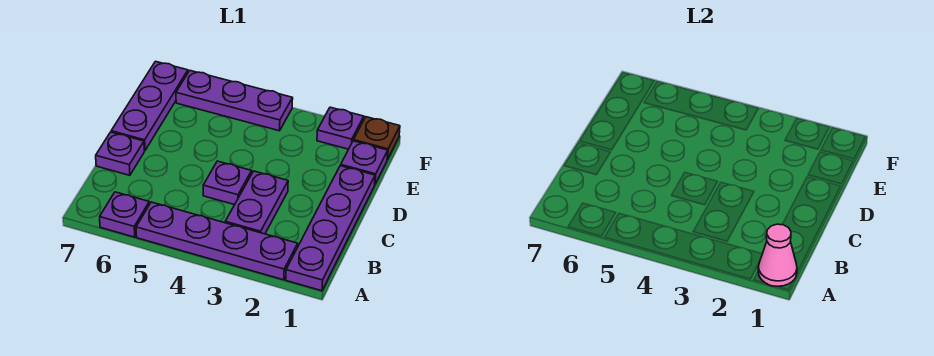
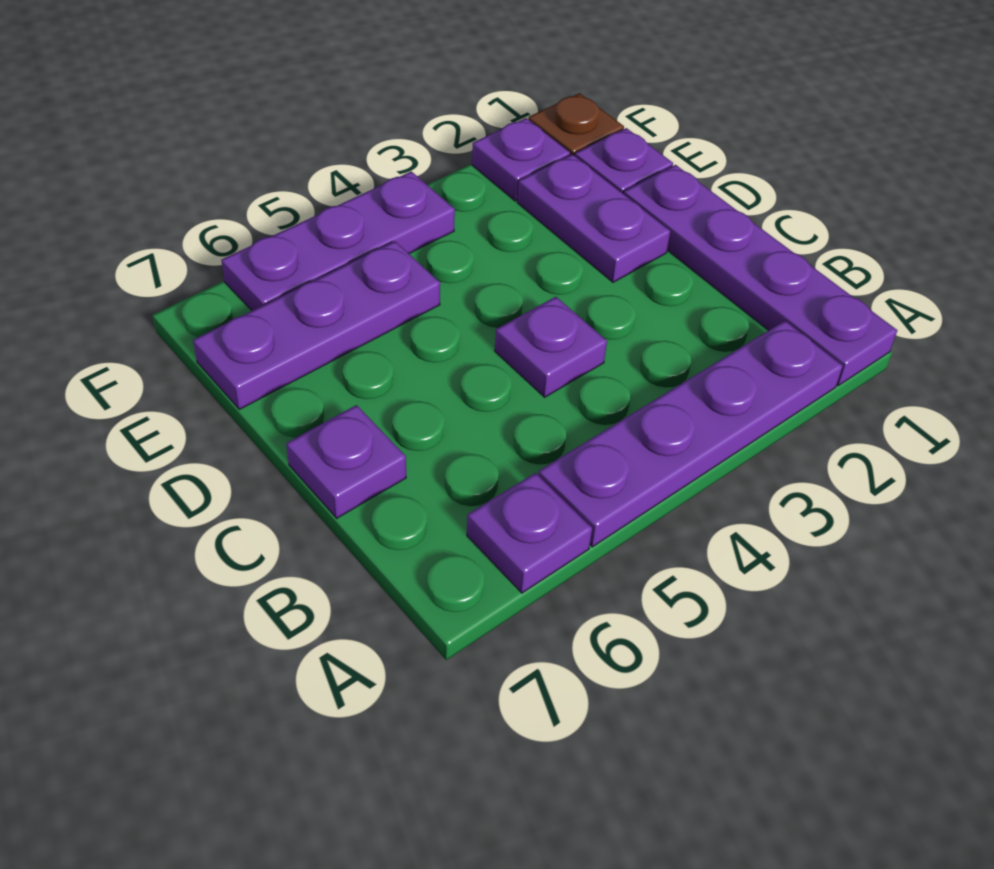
pink cone A1 level 2 -> none
purple plate B3:C3 level 1 -> purple plate D2:E2 level 1
purple plate D7:F7 level 1 -> purple plate E5:E7 level 1

